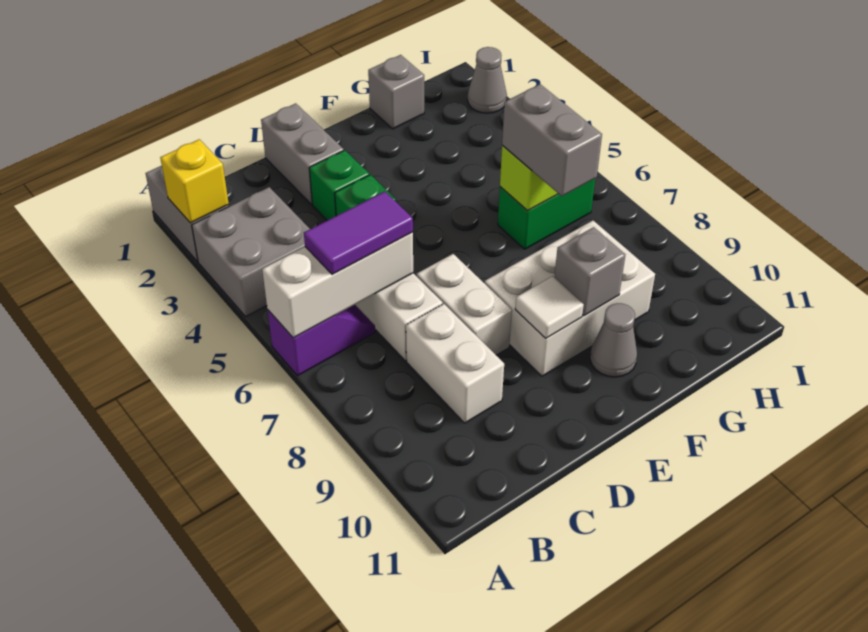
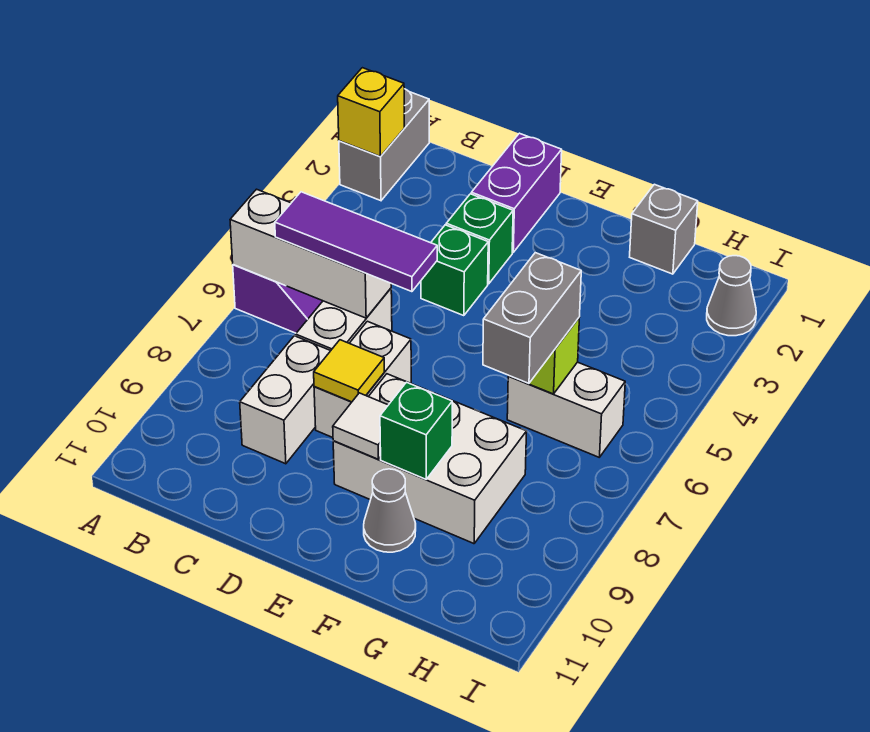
grey brick A3:B4 level 1 -> none
purple tile B6:C6 level 3 -> purple tile B6:D6 level 3
grey brick D1:D2 level 1 -> purple brick D1:D2 level 1
none -> yellow tile D8 level 2
grey brick F9 level 2 -> green brick F9 level 2
green brick G6:H6 level 1 -> white brick G6:H6 level 1

